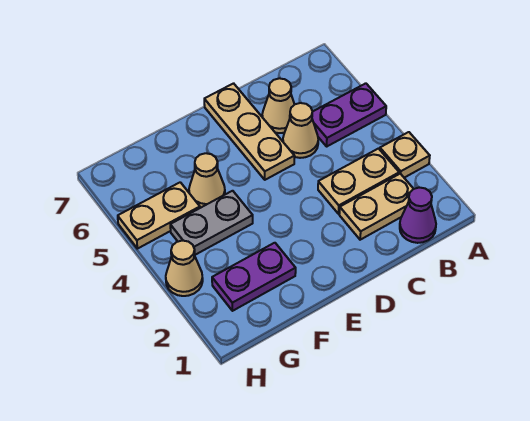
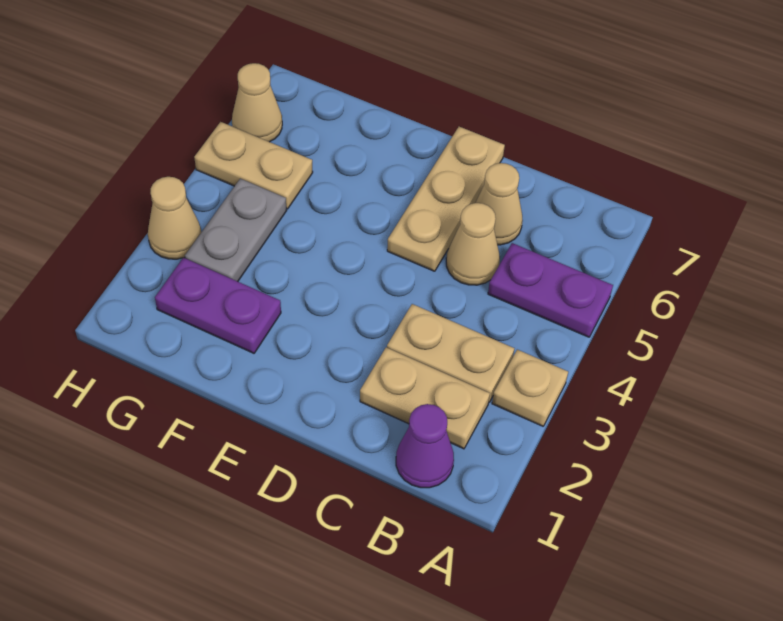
grey plate F4:G4 level 1 -> grey plate G3:G4 level 1
tan cone F5 level 1 -> tan cone H6 level 1

